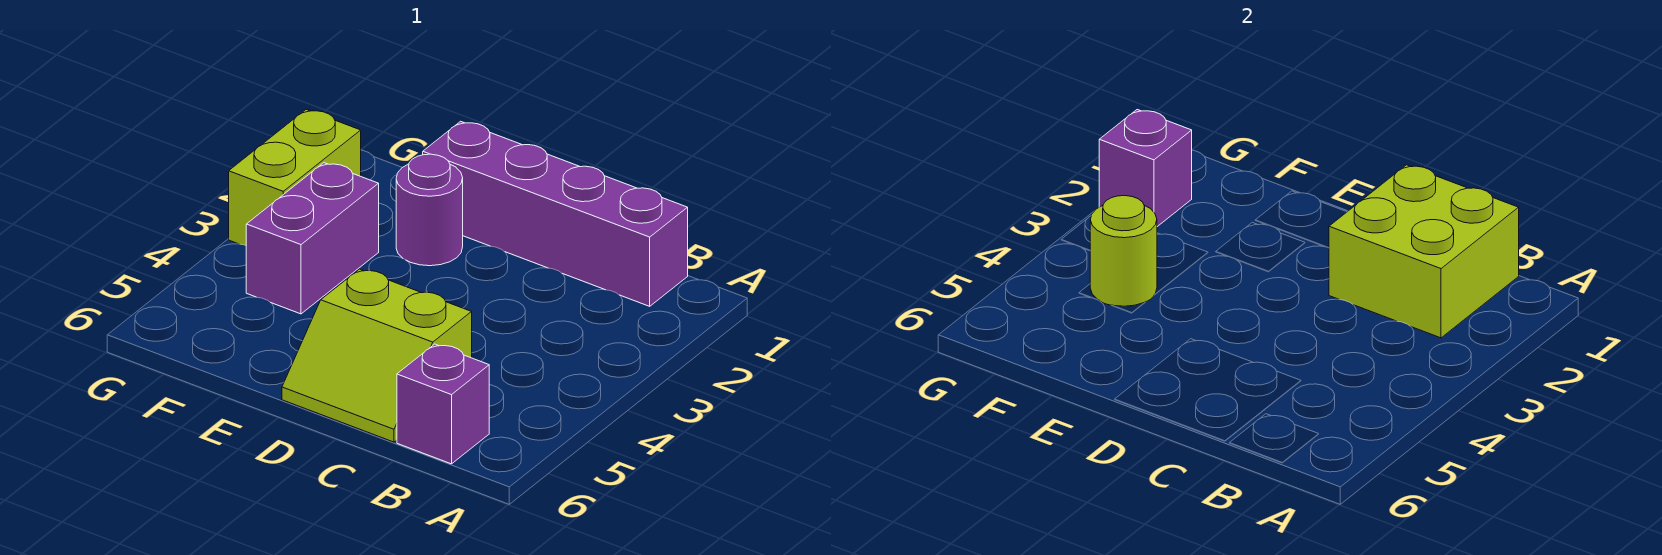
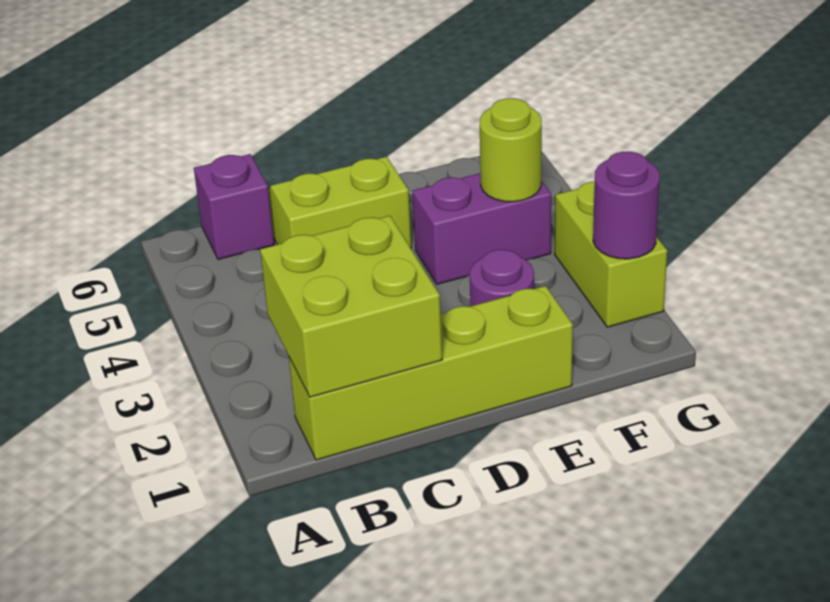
purple brick B1:E1 level 1 -> lime brick B1:E1 level 1
purple brick F3:F4 level 1 -> purple brick E4:F4 level 1
purple brick G2 level 2 -> purple round brick G2 level 2

